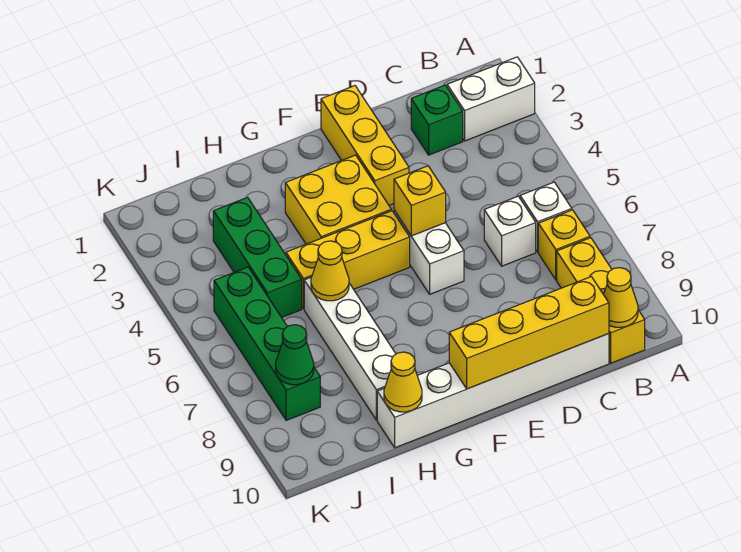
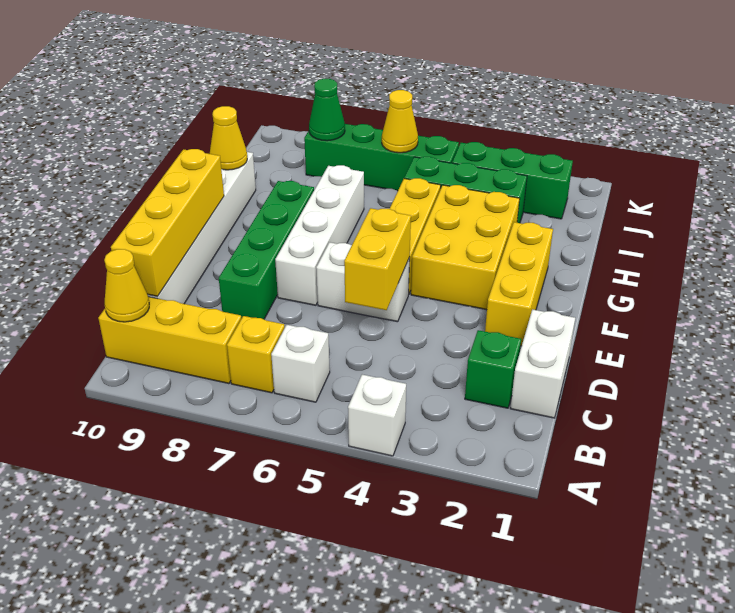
white brick A2:B2 level 1 -> white brick C1:D1 level 1
white brick C6 level 1 -> white brick A4 level 1
none -> green brick D8:G8 level 1
yellow brick E1:E3 level 1 -> yellow brick E2:G2 level 1
yellow brick E5 level 2 -> yellow brick D5:E5 level 2
yellow brick F3:G4 level 1 -> yellow brick F3:H4 level 1
white brick H6:H9 level 1 -> white brick E7:H7 level 1
yellow cone H6 level 2 -> yellow cone J6 level 2
none -> green brick J2:J4 level 1

